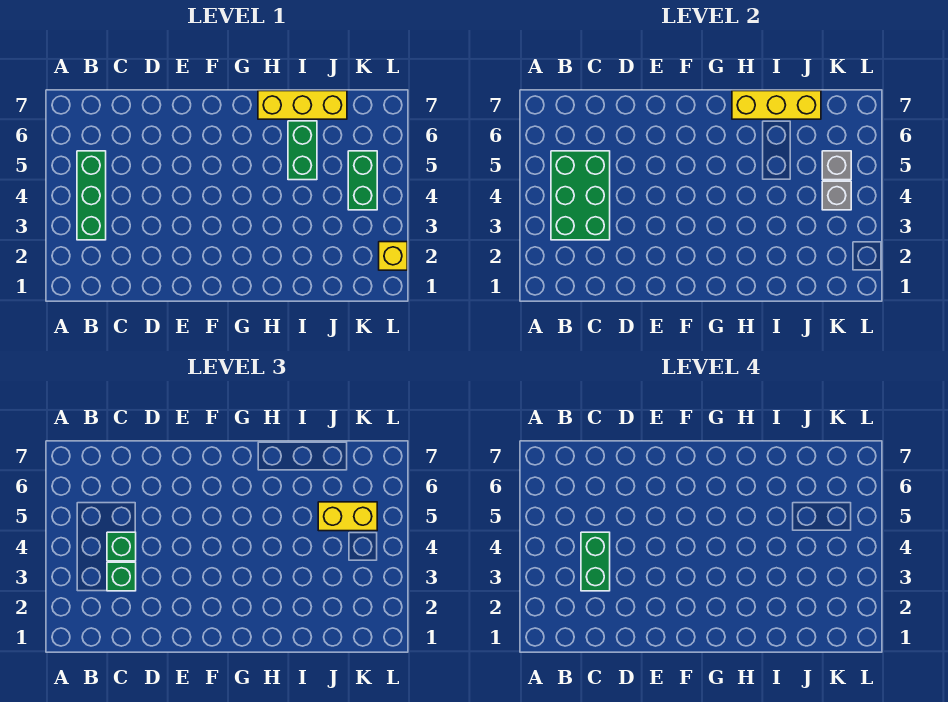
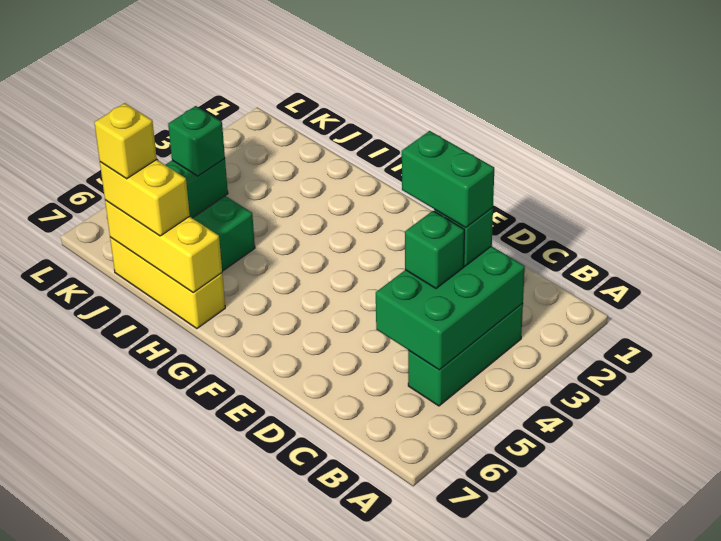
green brick C3:C4 level 4 -> green brick C3:D3 level 4
yellow brick J5:K5 level 3 -> yellow brick I7:J7 level 3
grey brick K4 level 2 -> green brick K4 level 2
grey brick K5 level 2 -> none
yellow brick L2 level 1 -> yellow brick J7 level 4

